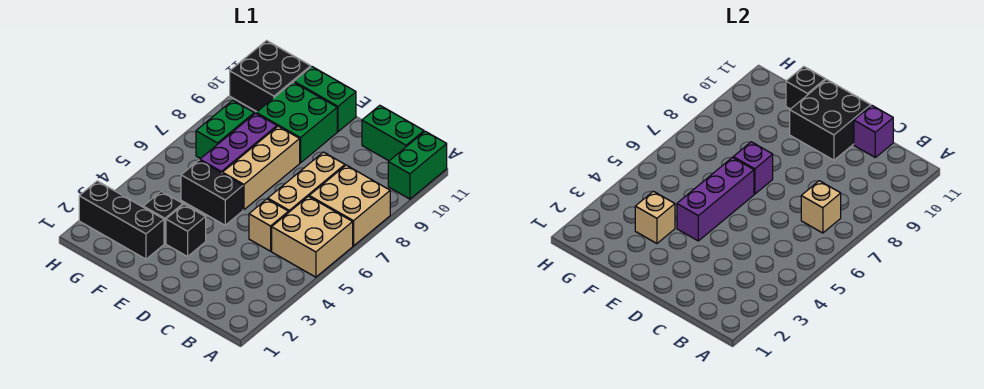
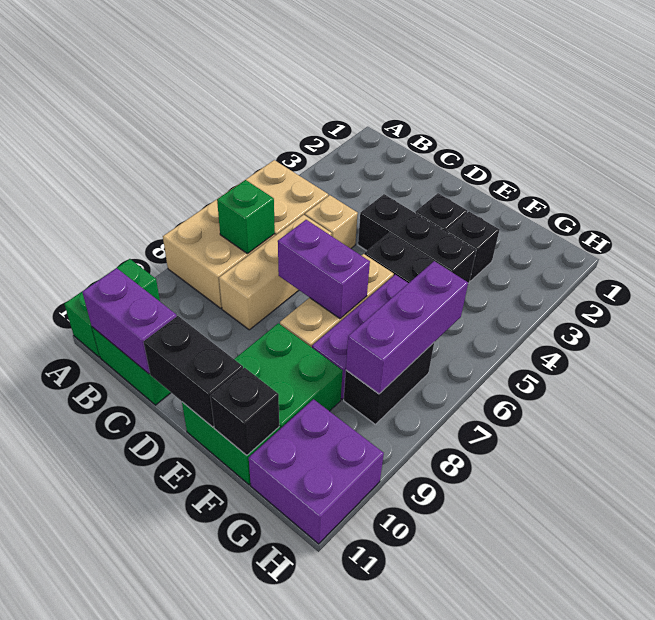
tan brick B7 level 2 -> green brick B7 level 2
purple brick C11 level 2 -> purple brick B11:C11 level 2
black brick D10:E11 level 2 -> black brick D11:E11 level 2
purple brick E4:E6 level 2 -> purple brick G6:G8 level 2
purple brick E7 level 2 -> purple brick D7:E7 level 2
black brick F2:H2 level 1 -> black brick D4:F4 level 1
tan brick F3 level 2 -> none
green brick G7:G8 level 1 -> black brick G7:G8 level 1
black brick G10:H11 level 1 -> purple brick G10:H11 level 1

